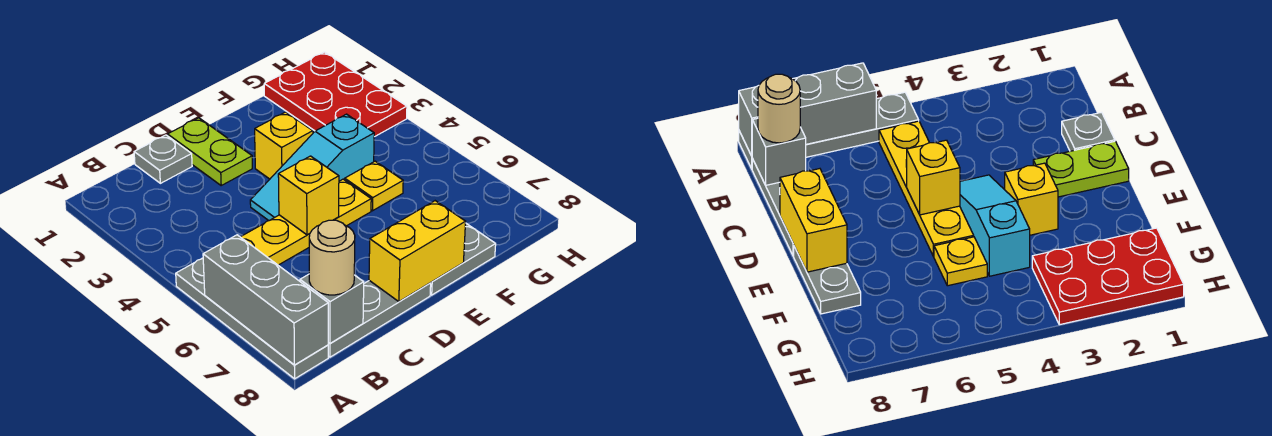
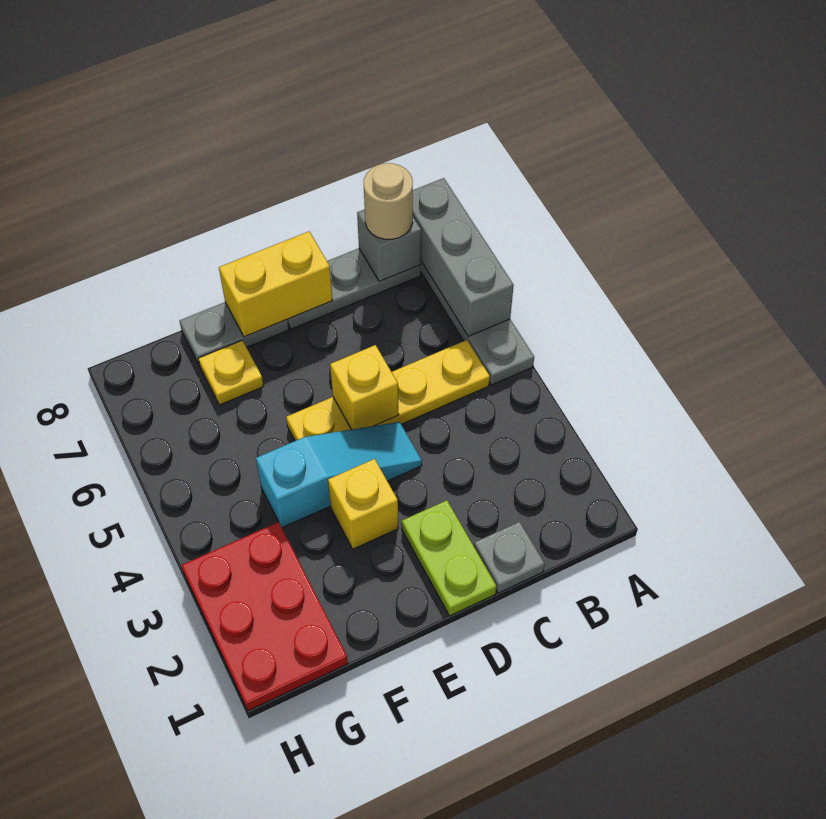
yellow plate F5 level 1 -> yellow plate F7 level 1

